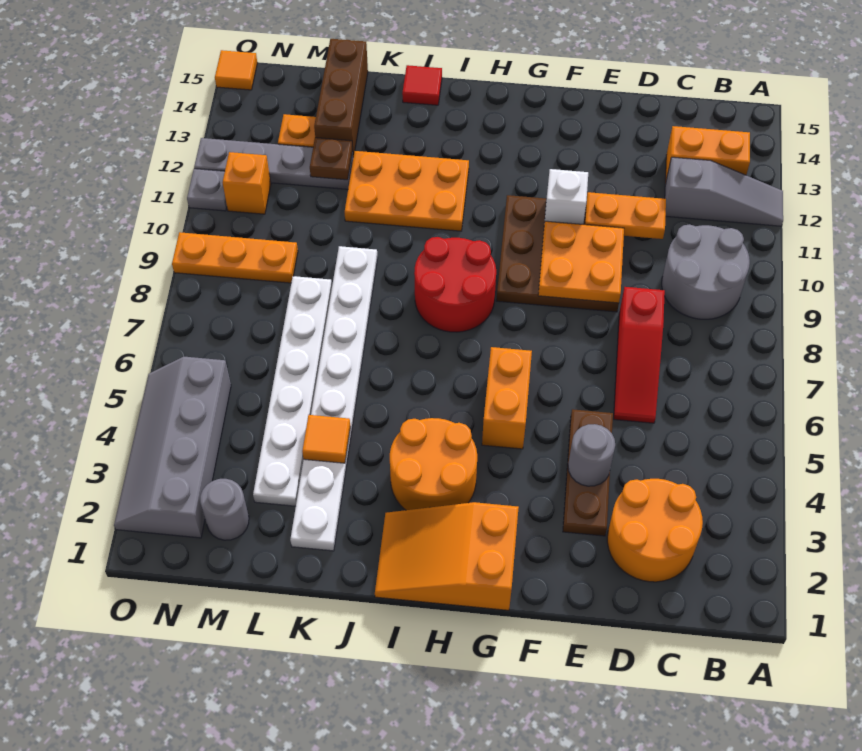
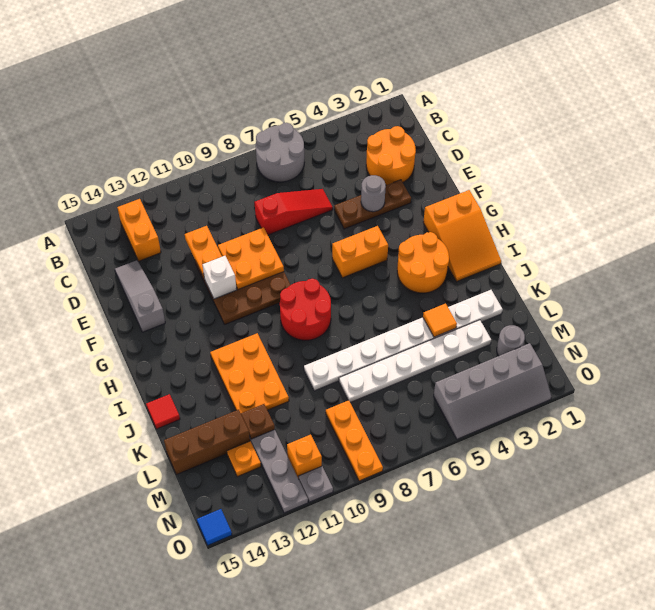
grey slope A12:C12 level 1 top C -> grey slope D14:F14 level 1 top F
grey round brick B9:C10 level 1 -> grey round brick A6:B7 level 1
orange tile O15 level 1 -> blue tile O15 level 1

